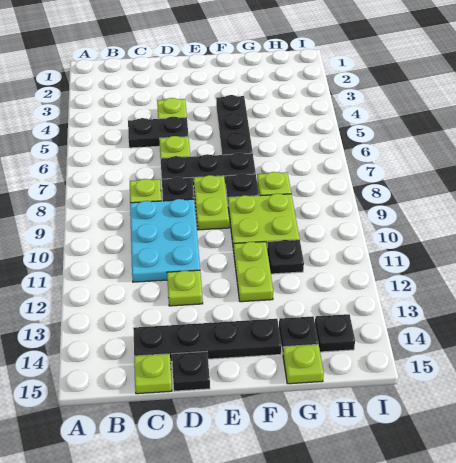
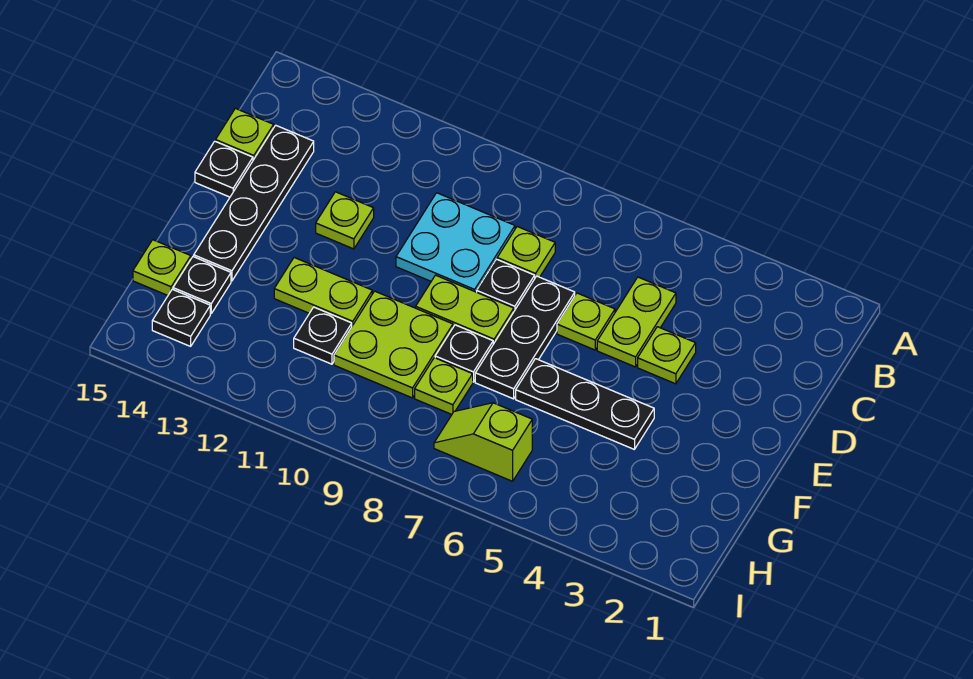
black plate C5:D5 level 1 -> lime plate C5:D5 level 1
cyan plate C9:D11 level 1 -> cyan plate C9:D10 level 1
none -> lime slope H6:H7 level 1 top 6

